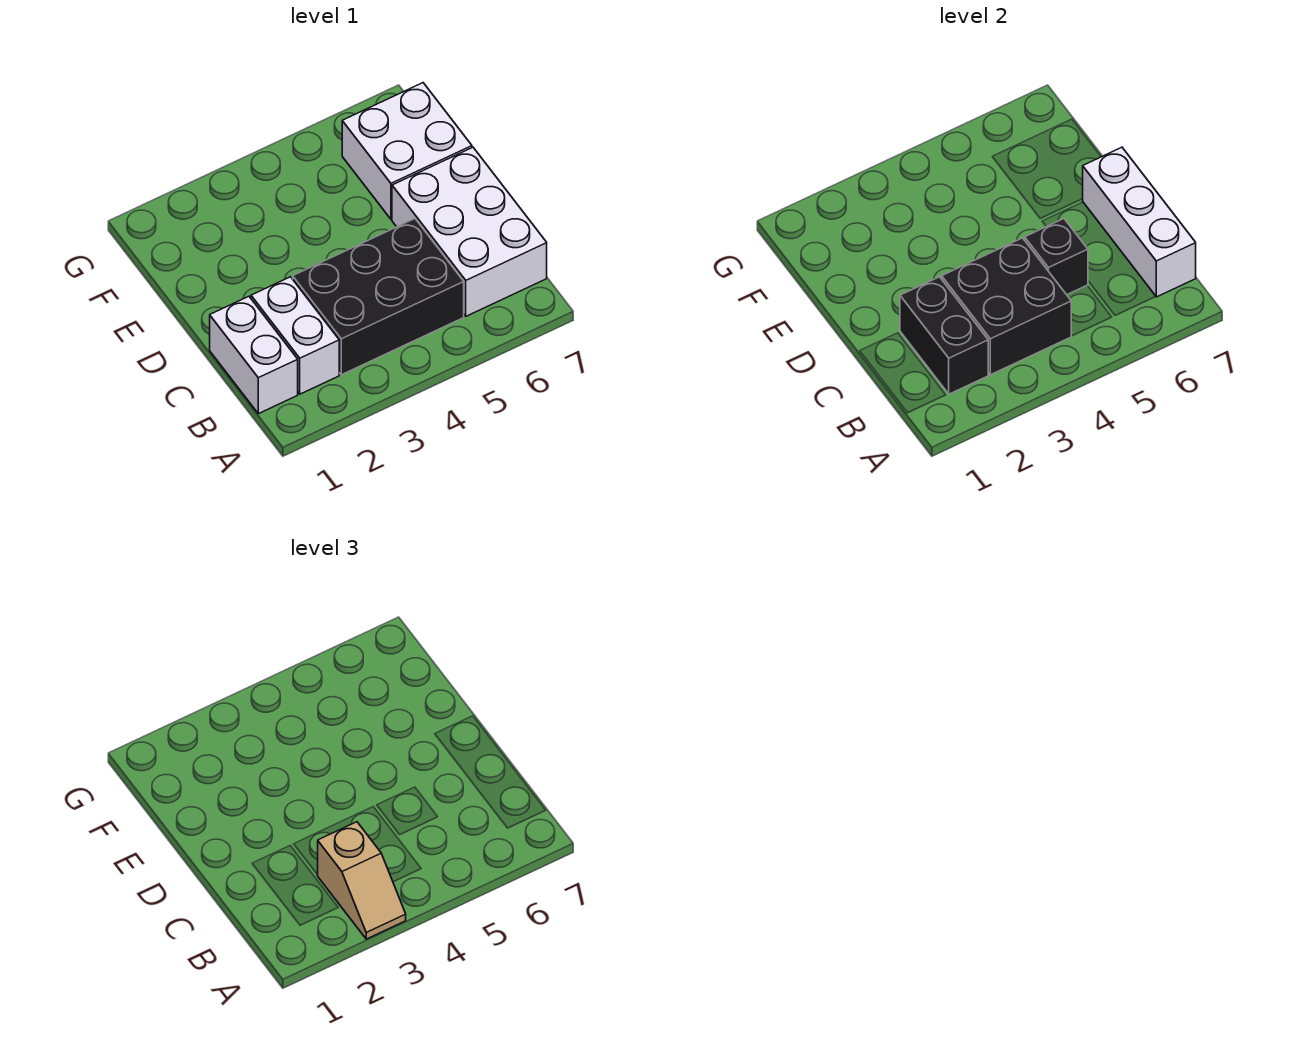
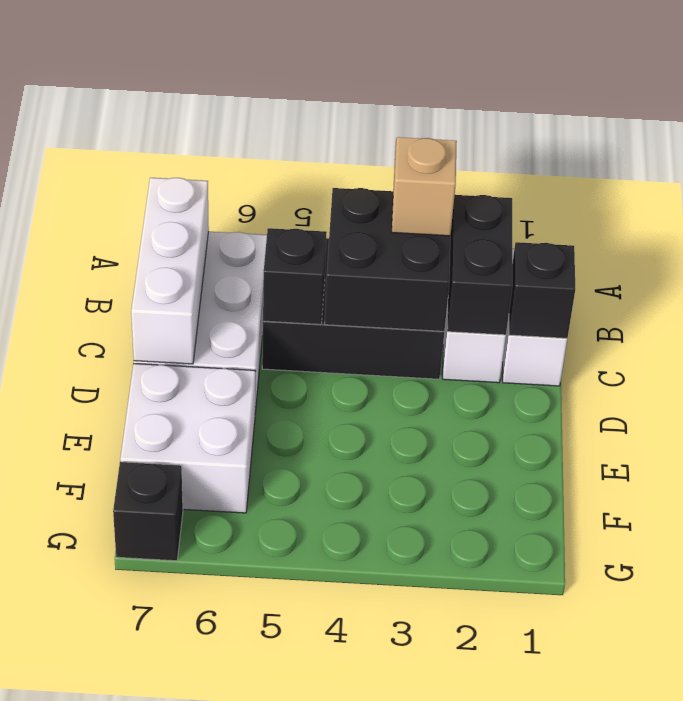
none -> black brick C1 level 2
none -> black brick G7 level 1

